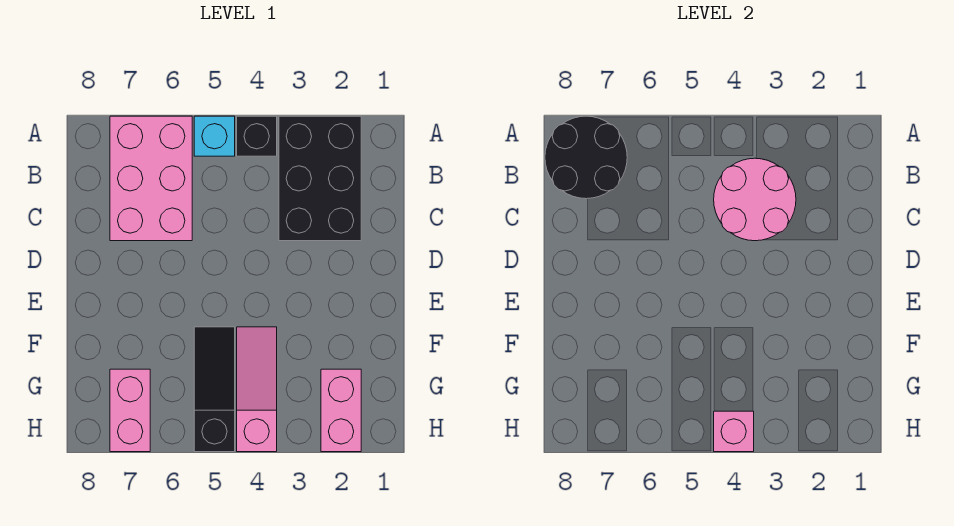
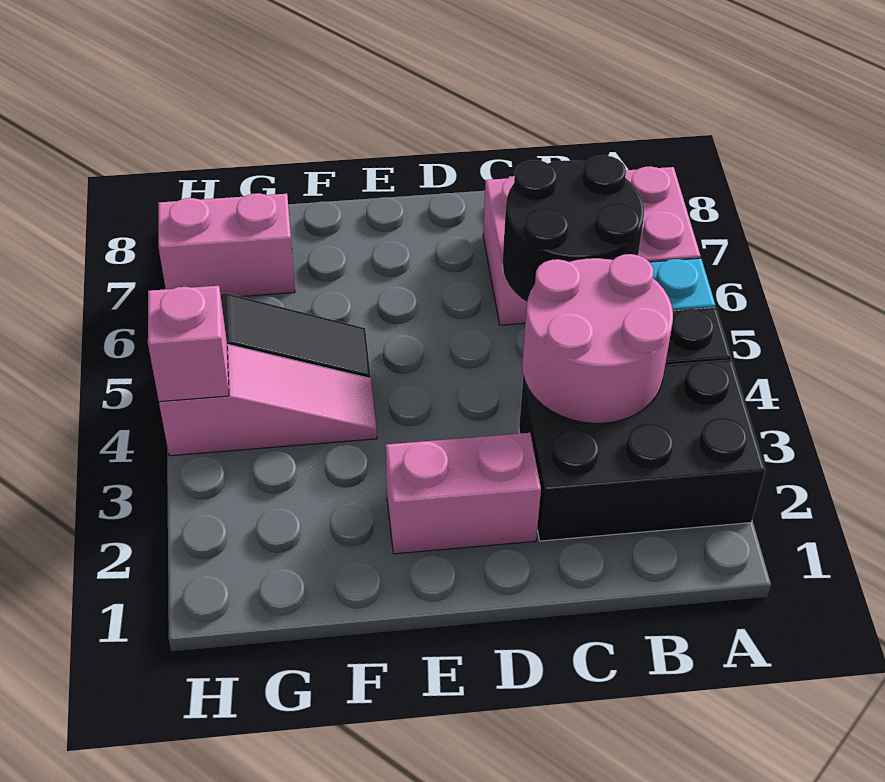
black round brick A7:B8 level 2 -> black round brick B5:C6 level 2
pink brick G2:H2 level 1 -> pink brick D2:E2 level 1

